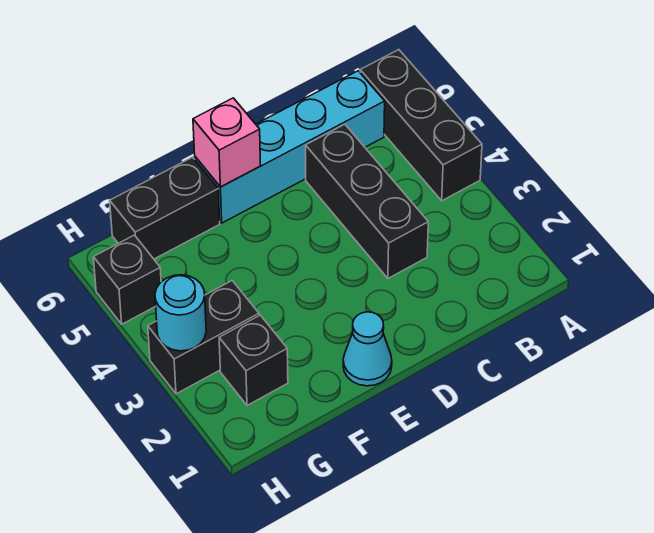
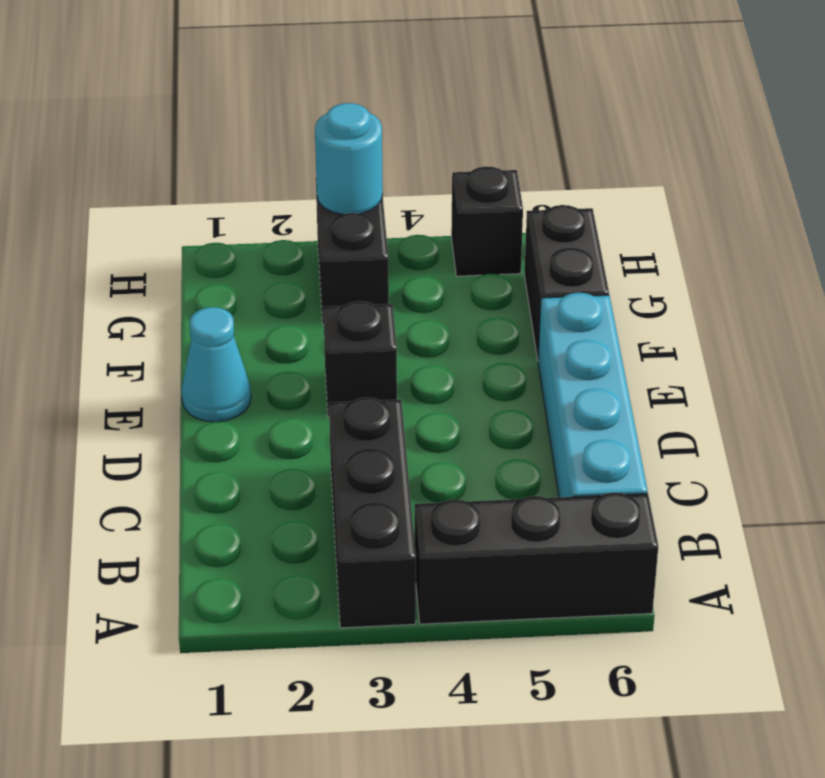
black brick C3:C5 level 1 -> black brick A3:C3 level 1
pink brick E6 level 2 -> none
black brick G2 level 1 -> black brick E3 level 1

